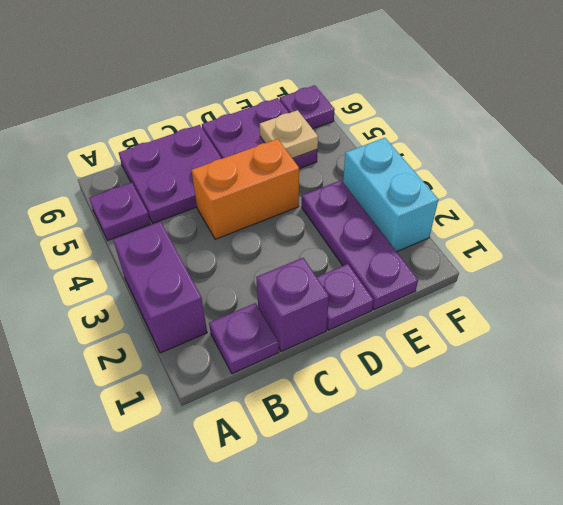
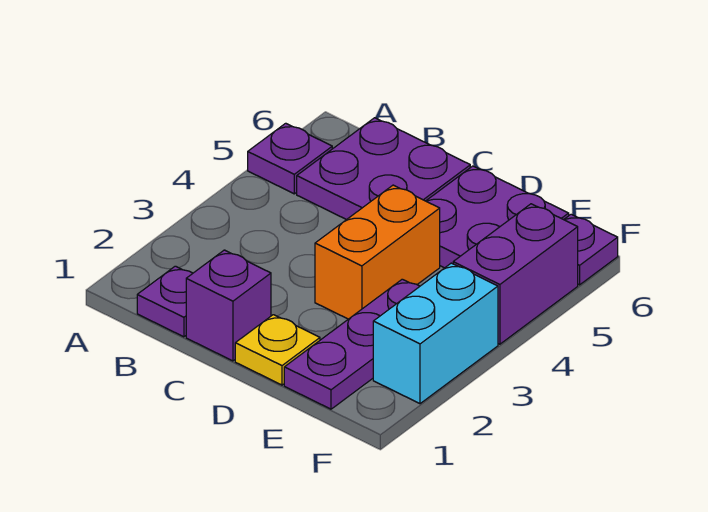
purple brick A2:A3 level 1 -> purple brick F4:F5 level 1
orange brick C4:D4 level 1 -> orange brick D3:D4 level 1
purple plate D1 level 1 -> yellow plate D1 level 1
tan plate E5 level 2 -> none

